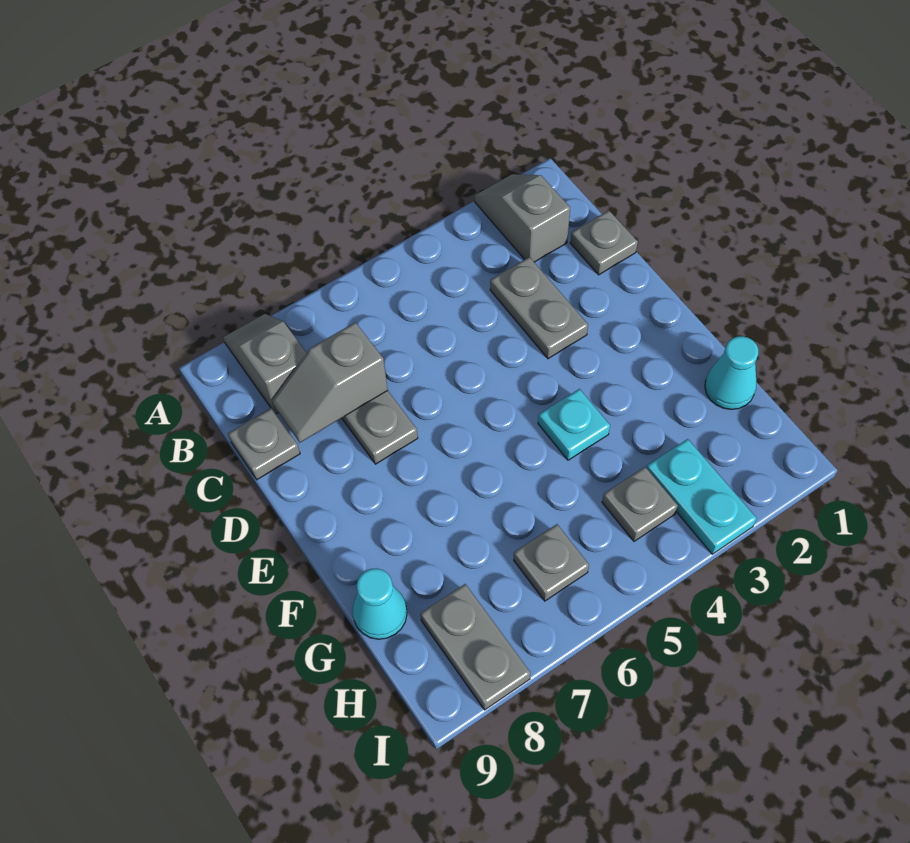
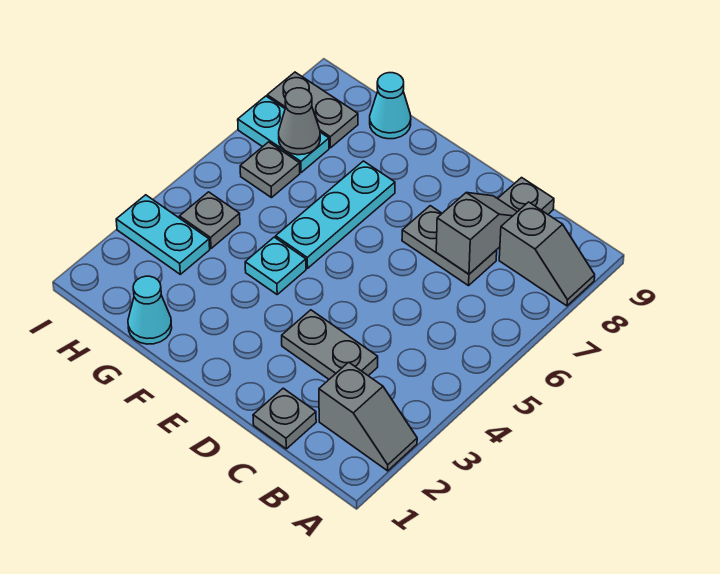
none -> cyan plate F5:F7 level 1
none -> cyan plate H7:I7 level 1
none -> grey cone H7 level 2

